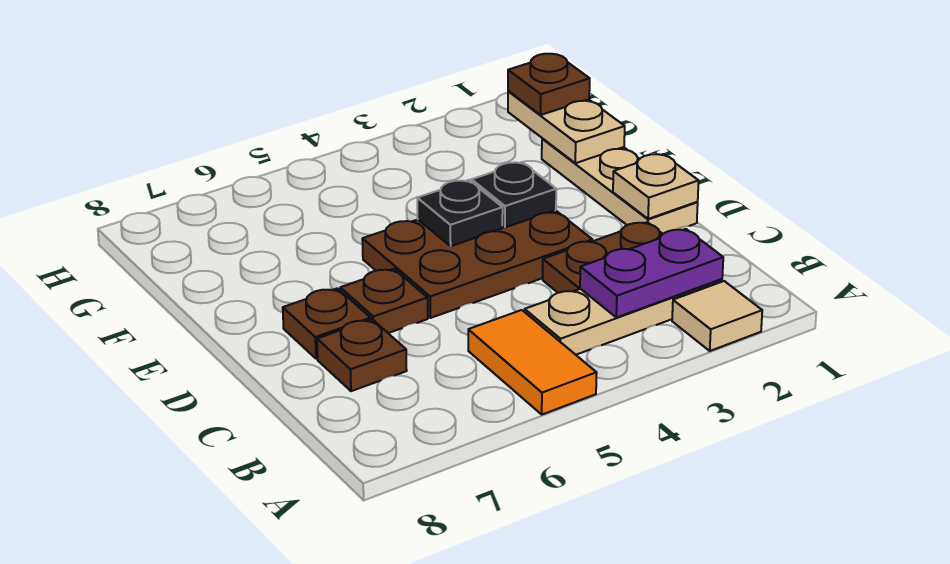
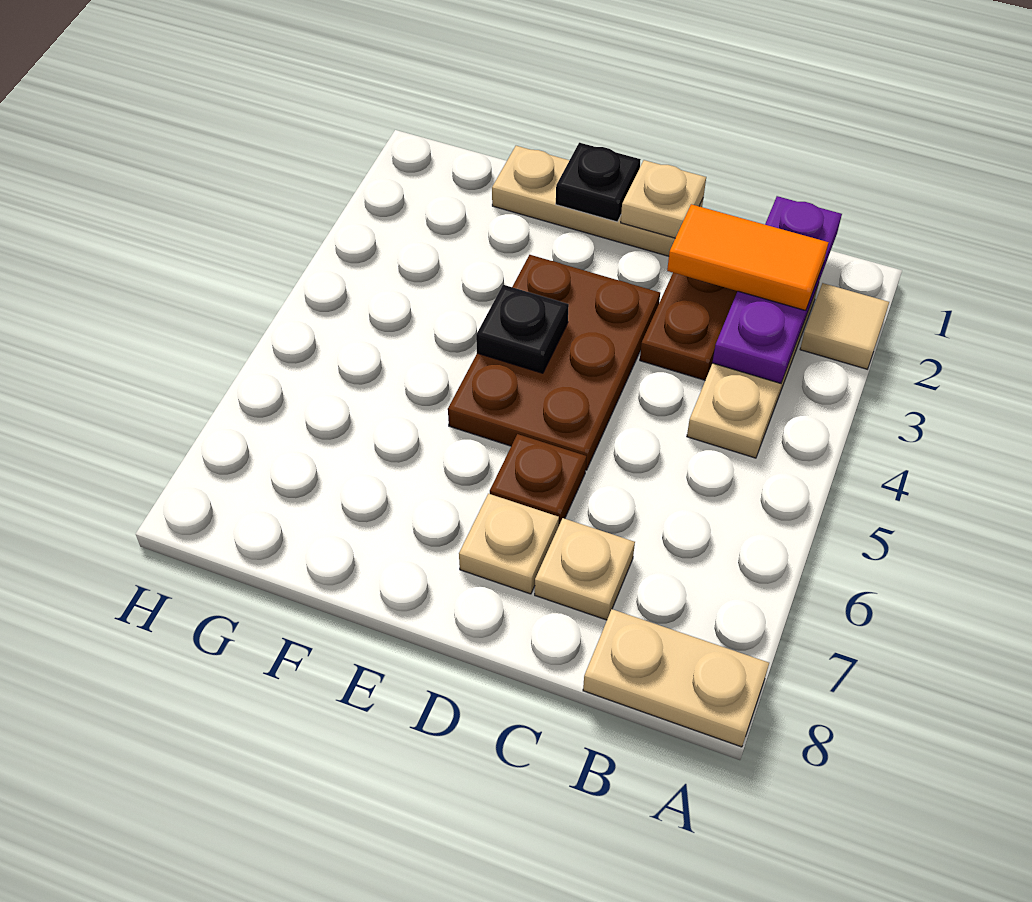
orange tile A5:B5 level 1 -> orange tile B2:C2 level 3
purple plate B2:B3 level 2 -> purple plate B1:B3 level 2
brown plate C7 level 1 -> tan plate C7 level 1
brown plate D7 level 1 -> tan plate D7 level 1
black plate E3 level 2 -> black plate E1 level 2
tan plate F1:G1 level 2 -> tan plate A8:B8 level 1
brown plate G1 level 3 -> none

